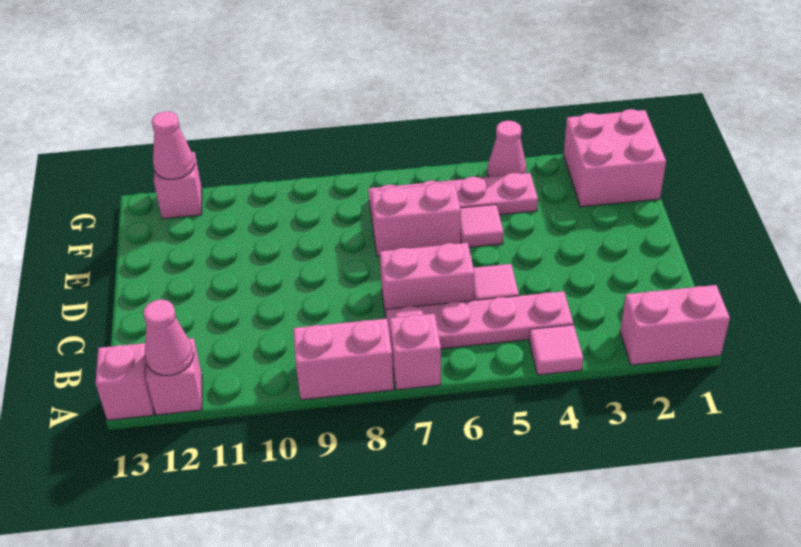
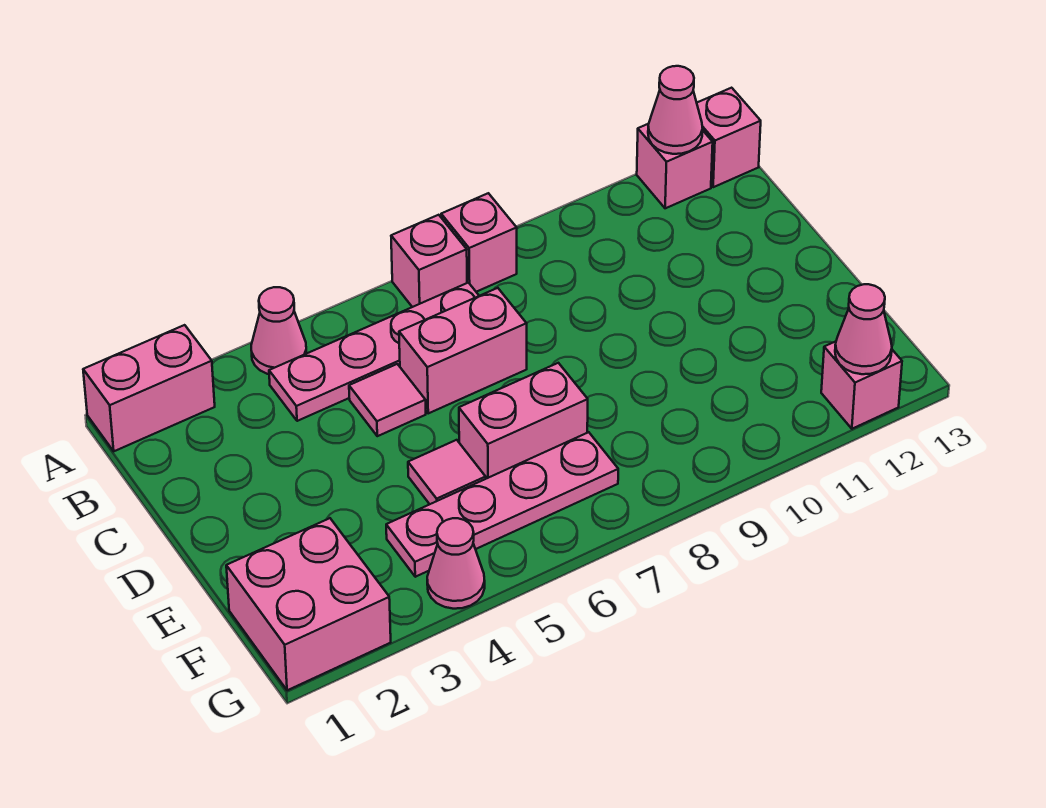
pink tile A4 level 1 -> pink cone A4 level 1
pink brick A8:A9 level 1 -> pink brick A8 level 1

